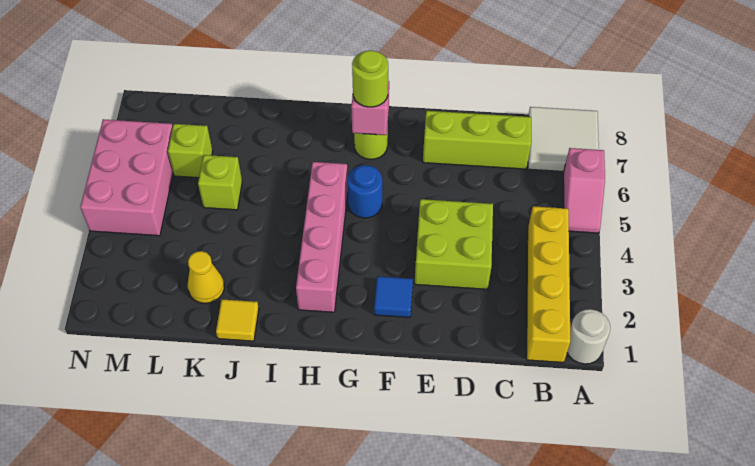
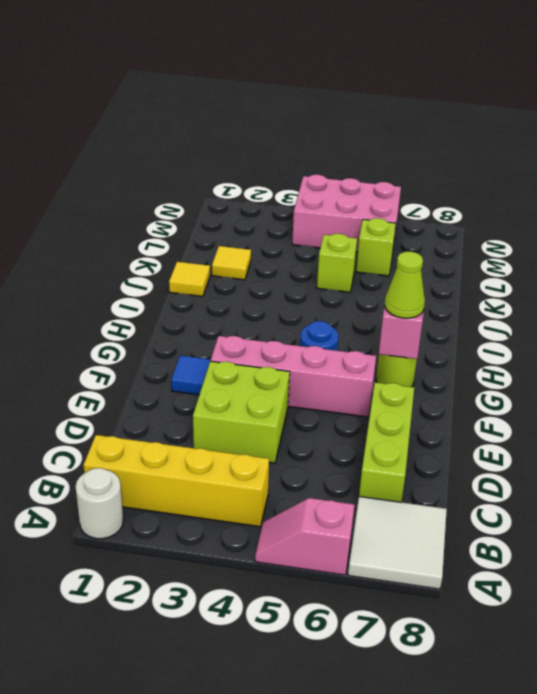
lime round brick G7 level 3 -> lime cone G7 level 3
pink brick H2:H5 level 1 -> pink brick F3:F6 level 1
yellow cone K2 level 1 -> yellow tile K2 level 1

